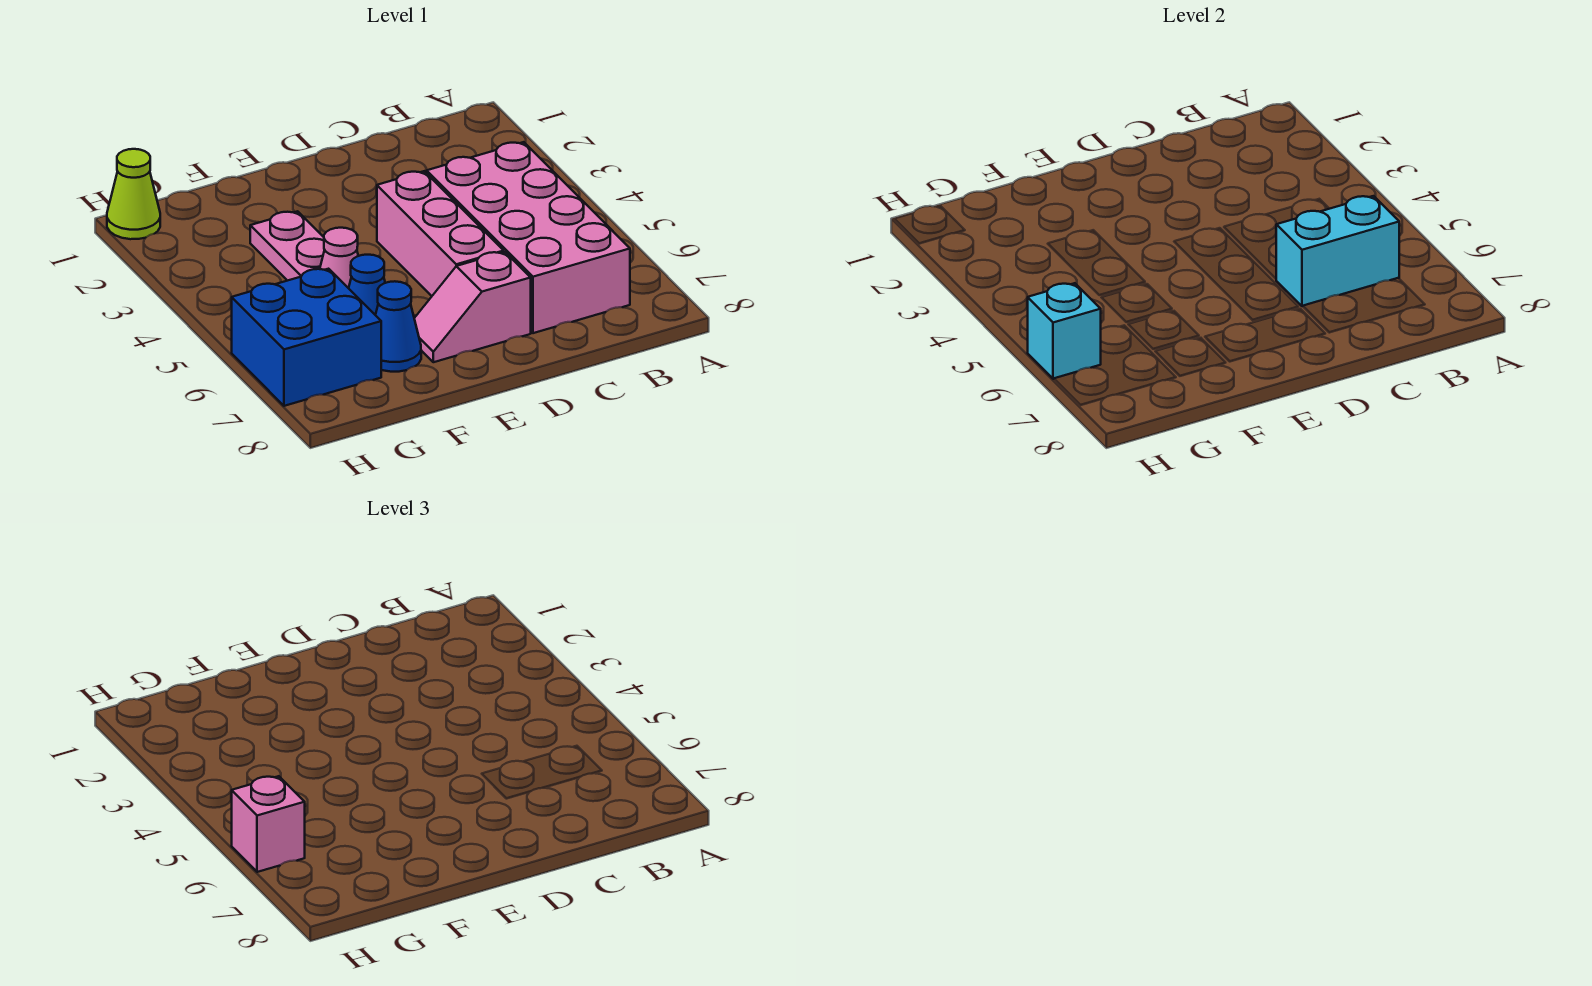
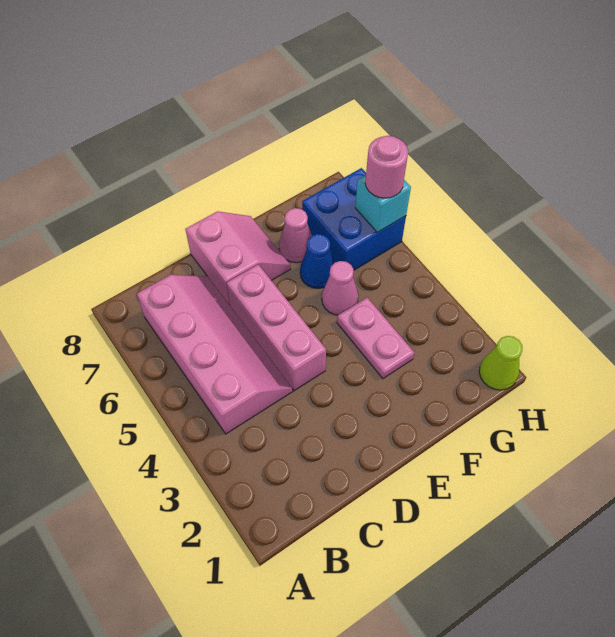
pink brick B4:C7 level 1 -> pink slope B4:C7 level 1 top B
cyan brick B6:C6 level 2 -> none
pink slope D7:E7 level 1 top D -> pink slope D7:E8 level 1 top D
blue cone F7 level 1 -> pink cone F7 level 1
pink brick H6 level 3 -> pink round brick H6 level 3

